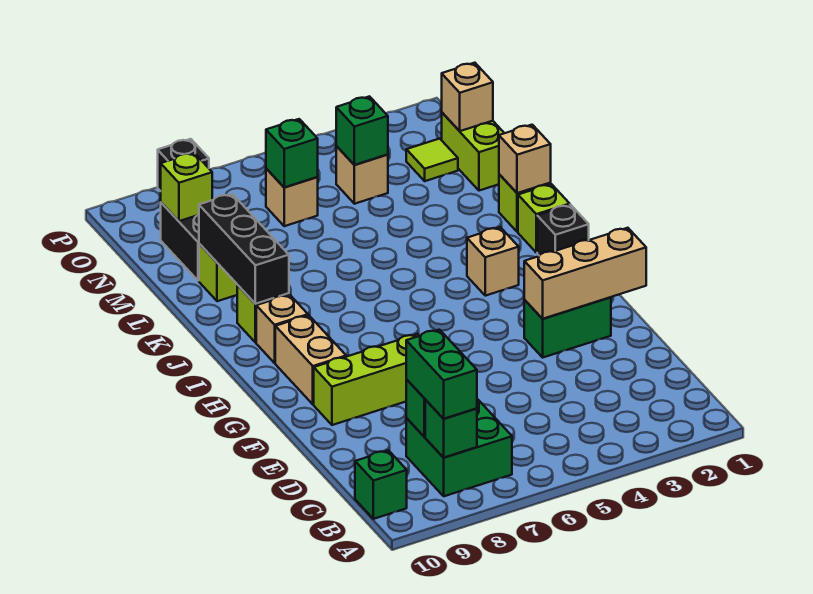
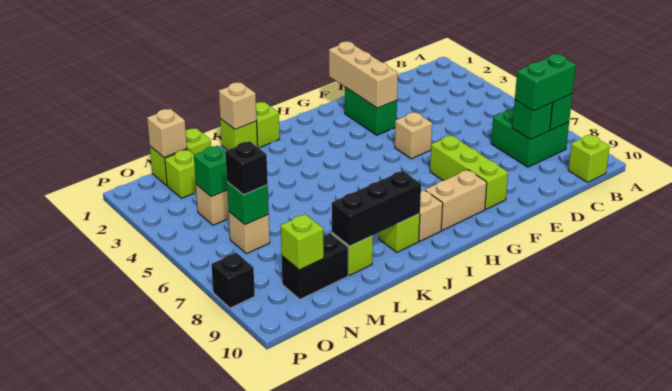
green brick B10 level 1 -> lime brick B10 level 1
black brick I1 level 1 -> black brick N6 level 3
tan brick I3 level 1 -> tan brick F5 level 1
lime tile N2 level 1 -> lime brick N2 level 1

